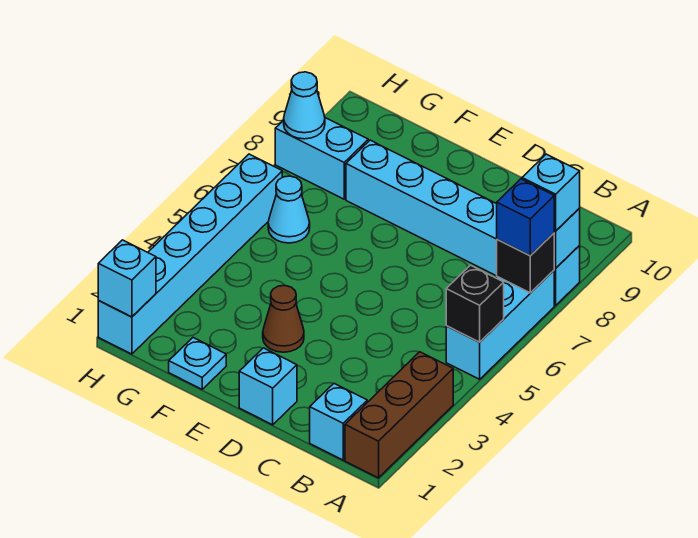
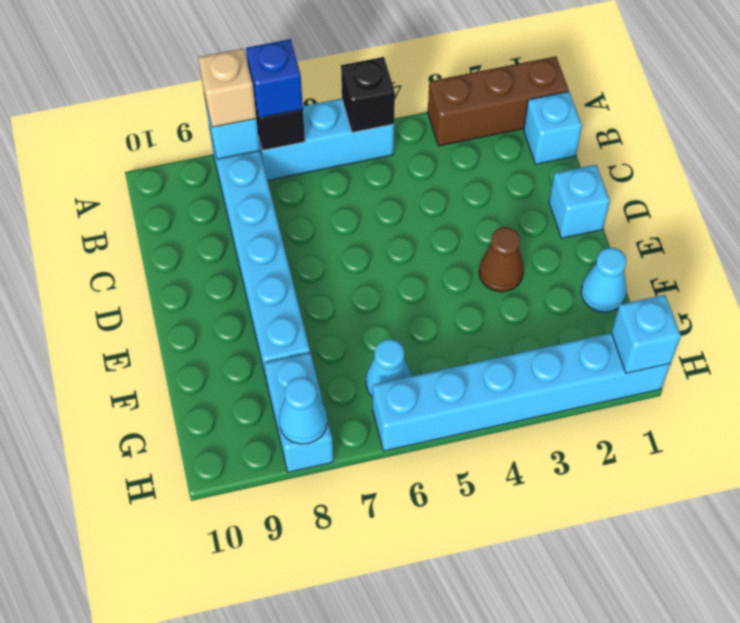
cyan brick A8 level 3 -> tan brick A8 level 3
cyan plate F1 level 1 -> cyan cone F1 level 1

